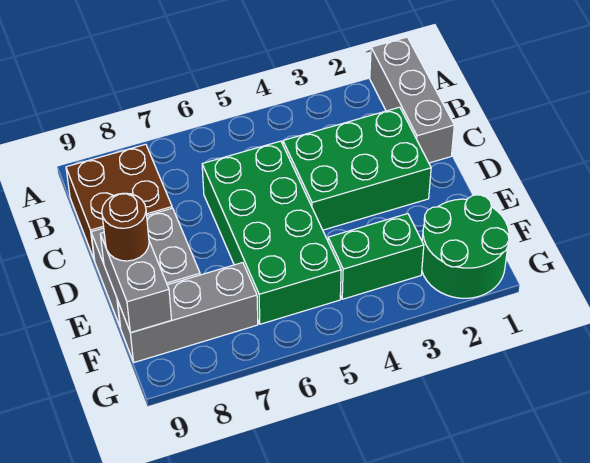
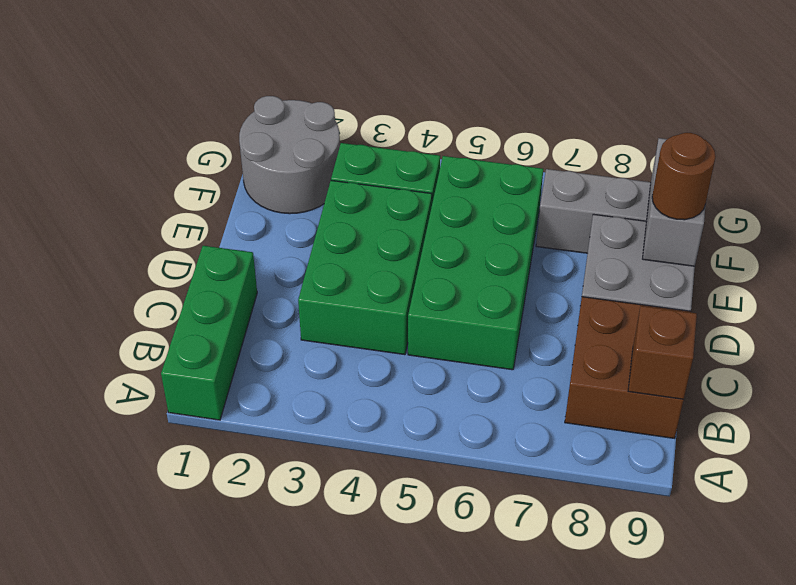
grey brick A1:C1 level 1 -> green brick A1:C1 level 1
none -> brown brick B9 level 2
green brick C2:D4 level 1 -> green brick C3:E4 level 1
green round brick F1:G2 level 1 -> grey round brick F1:G2 level 1

